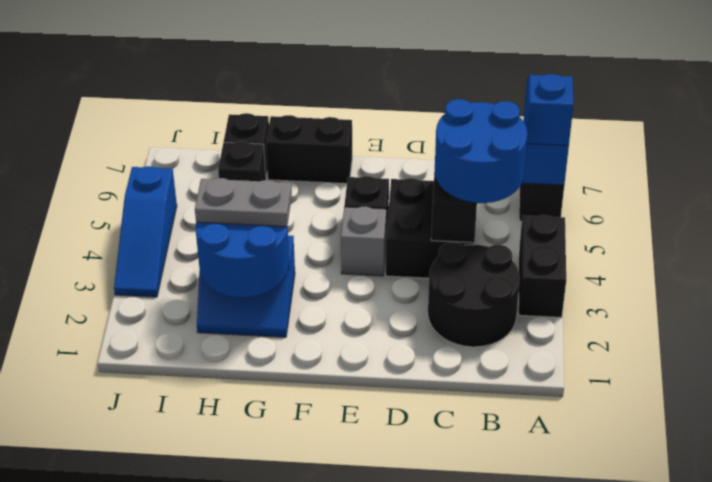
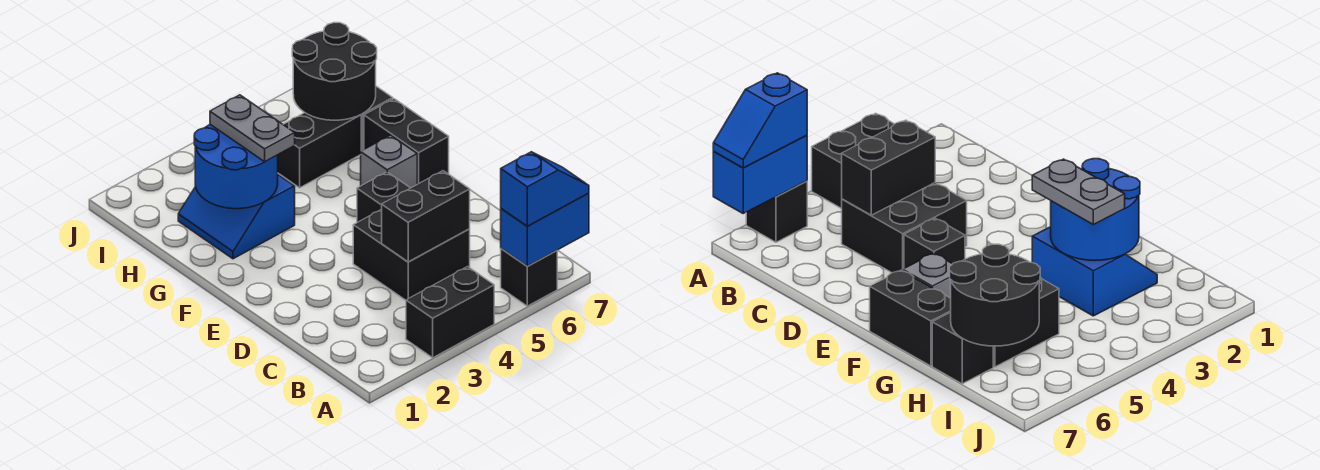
black round brick B2:C3 level 1 -> black round brick H6:I7 level 2
blue round brick B4:C5 level 3 -> none
grey brick E4 level 1 -> grey brick F6 level 1
black brick H6 level 1 -> black brick H5:H6 level 1
blue slope J3:J5 level 1 top 5 -> none

